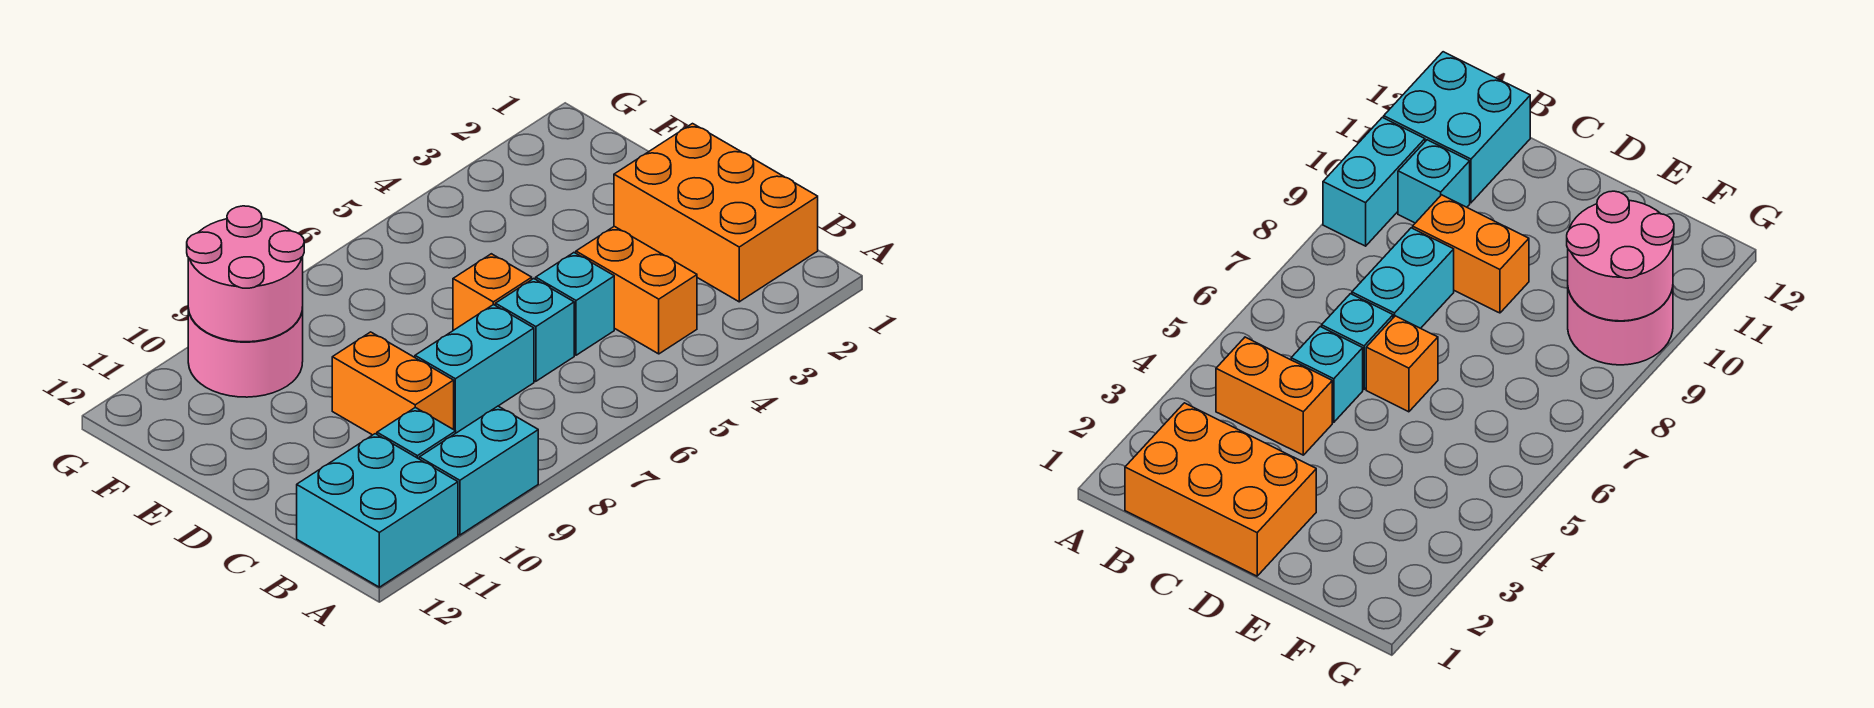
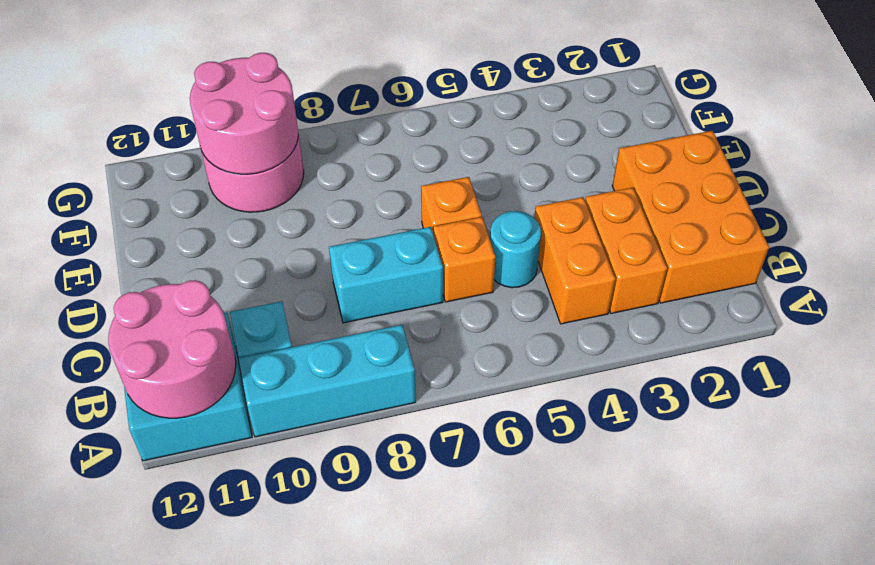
cyan brick A9:A10 level 1 -> cyan brick A8:A10 level 1
none -> pink round brick A11:B12 level 2
cyan brick C5 level 1 -> cyan round brick C5 level 1
cyan brick C6 level 1 -> orange brick C6 level 1
orange brick C9:D9 level 1 -> orange brick B3:C3 level 1

